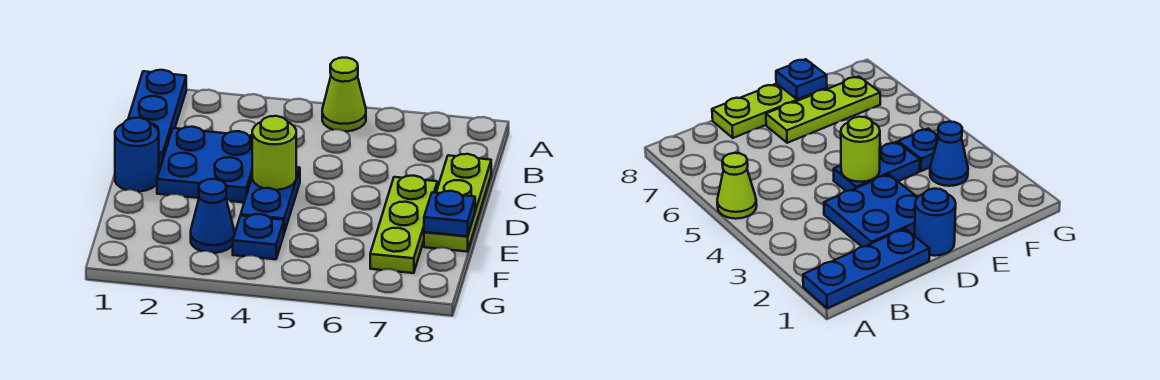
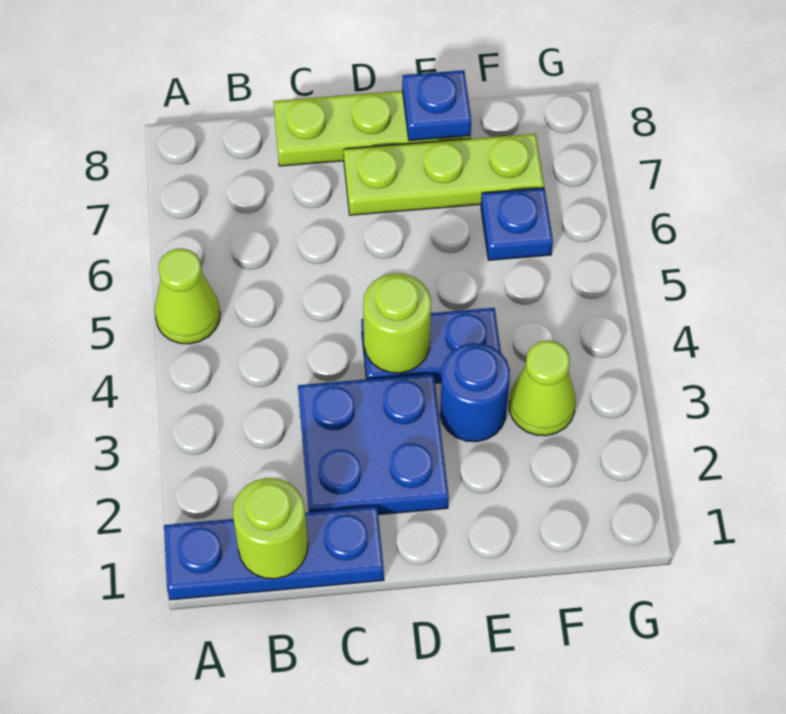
none -> lime round brick B1 level 2
blue round brick D1 level 1 -> blue round brick E3 level 1
blue cone F3 level 1 -> lime cone F3 level 1
blue plate F4 level 1 -> blue plate F6 level 1

